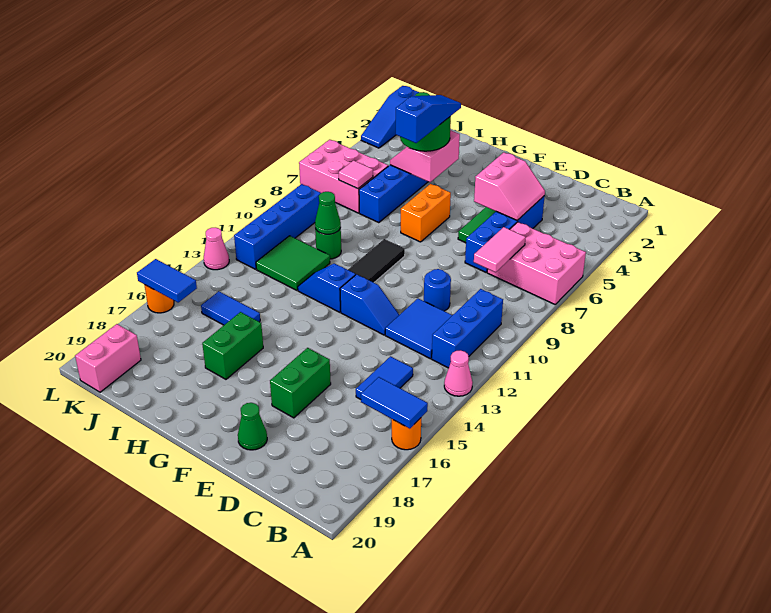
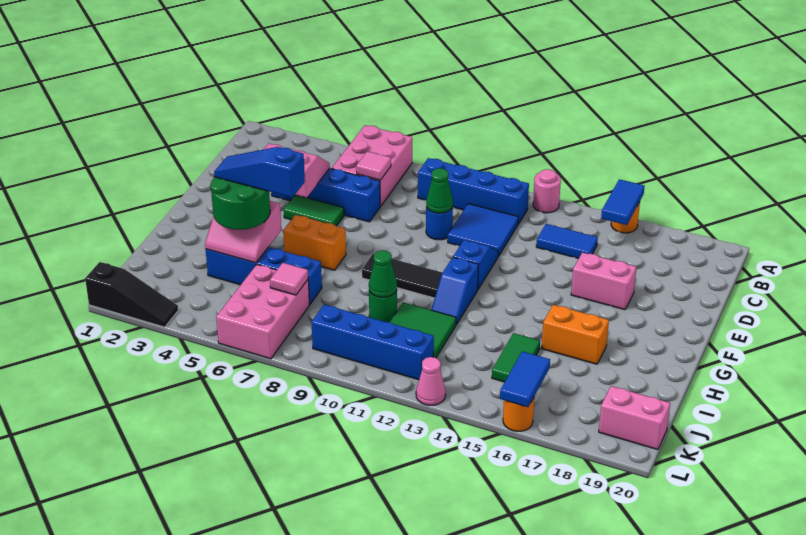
pink cone A13 level 1 -> pink round brick A13 level 1
blue brick B10:B12 level 1 -> blue brick B9:B12 level 1
pink tile C7:C8 level 2 -> pink tile C7 level 2
green brick E16:E17 level 1 -> pink brick E16:E17 level 1
green cone E19 level 1 -> green cone D10 level 2
green brick H16:H17 level 1 -> orange brick H16:H17 level 1
blue tile I15:J15 level 1 -> green tile I15:J15 level 1
blue slope L1:L3 level 1 top 1 -> black slope L1:L3 level 1 top 1

